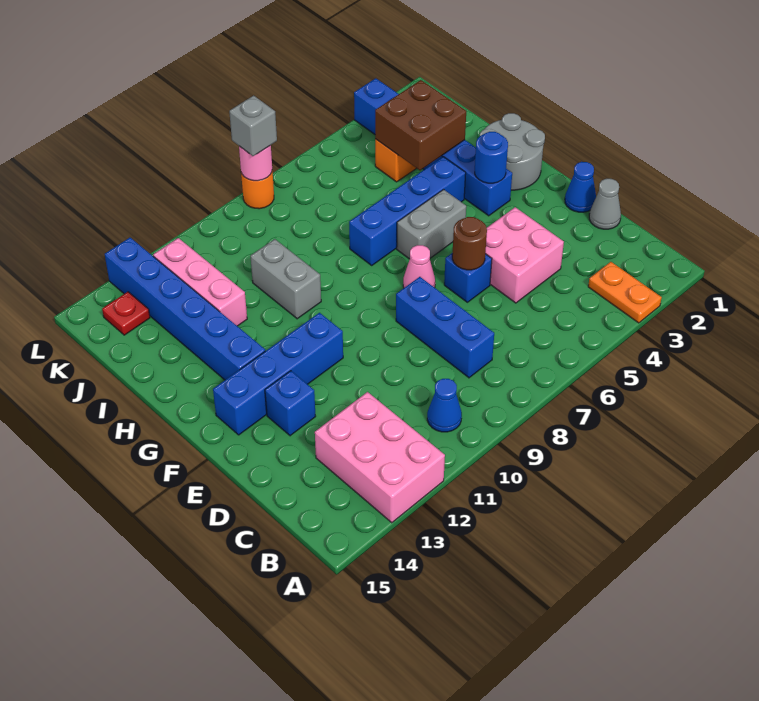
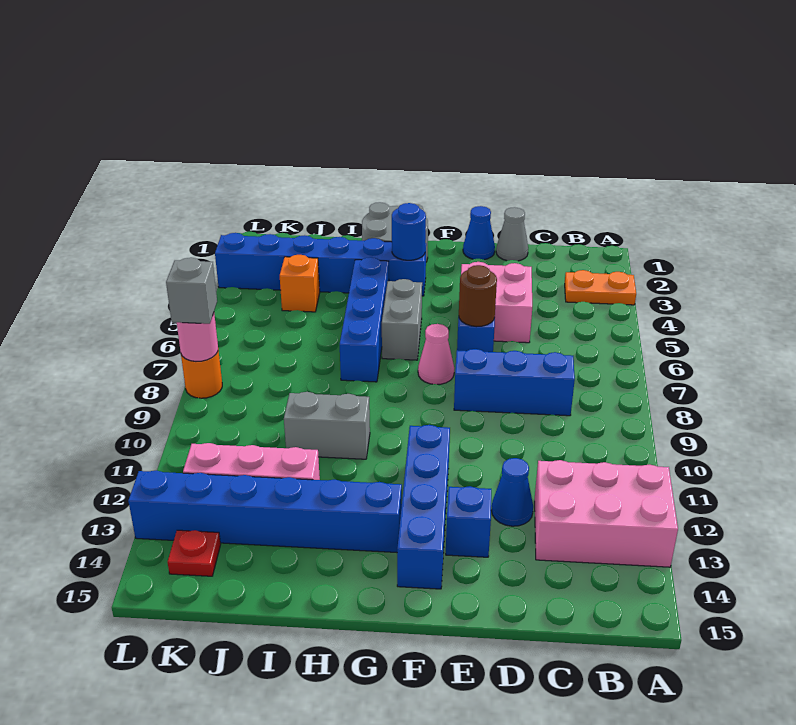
blue cone B10 level 1 -> blue cone D12 level 1
brown brick I3:J4 level 2 -> none

